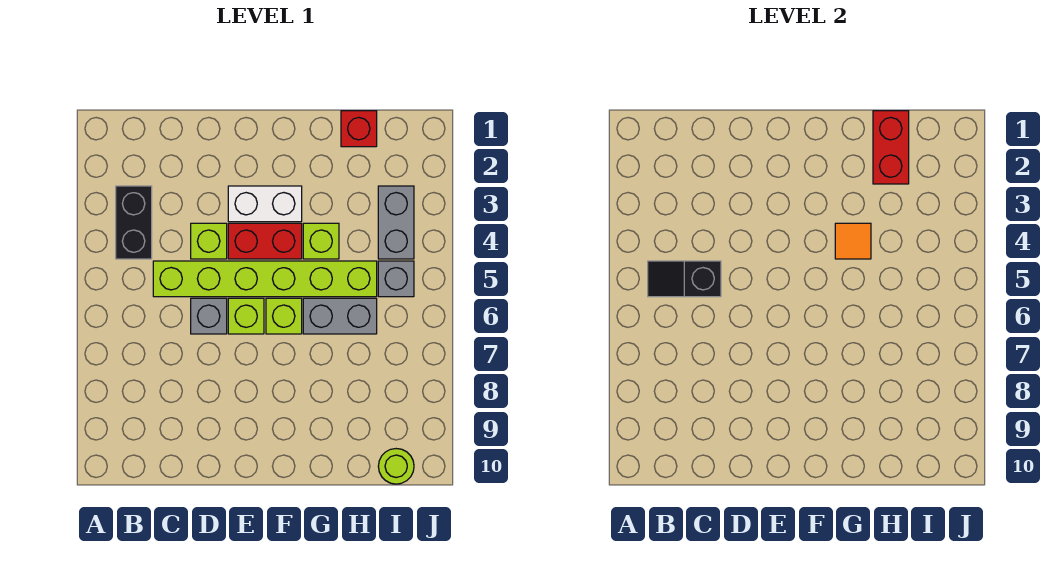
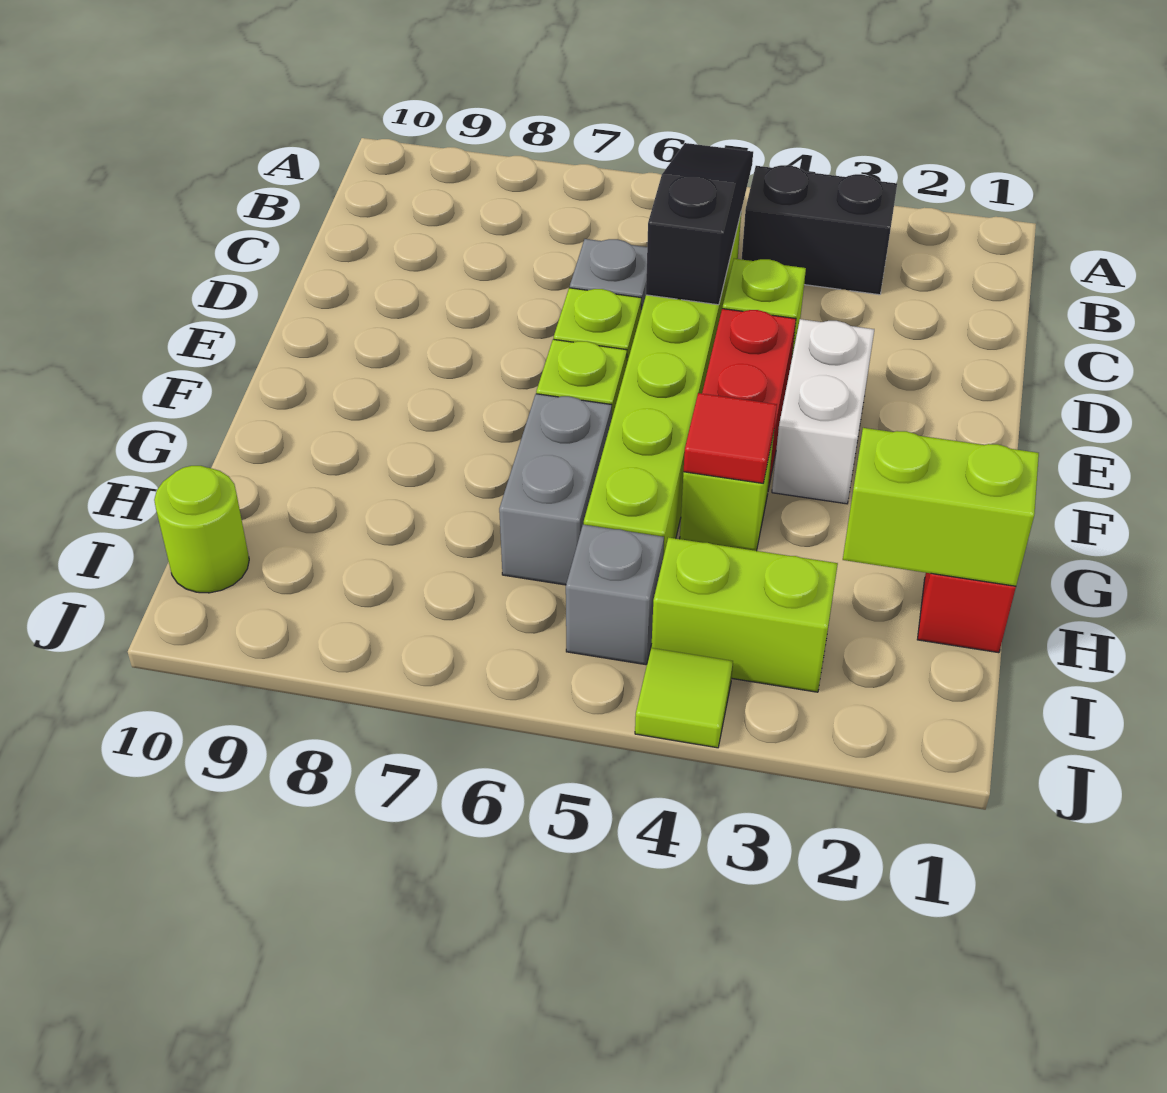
black slope B5:C5 level 2 top C -> black slope B5:D5 level 2 top D
orange tile G4 level 2 -> red tile G4 level 2
red brick H1:H2 level 2 -> lime brick H1:H2 level 2
grey brick I3:I4 level 1 -> lime brick I3:I4 level 1
none -> lime tile J4 level 1

